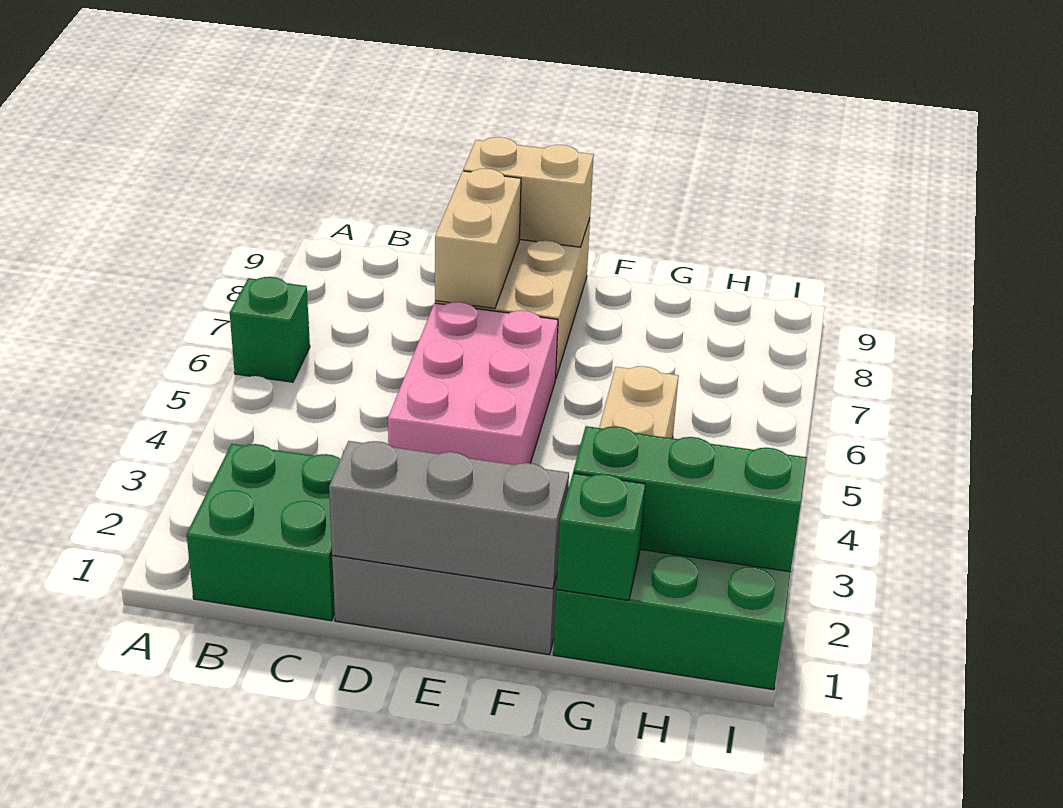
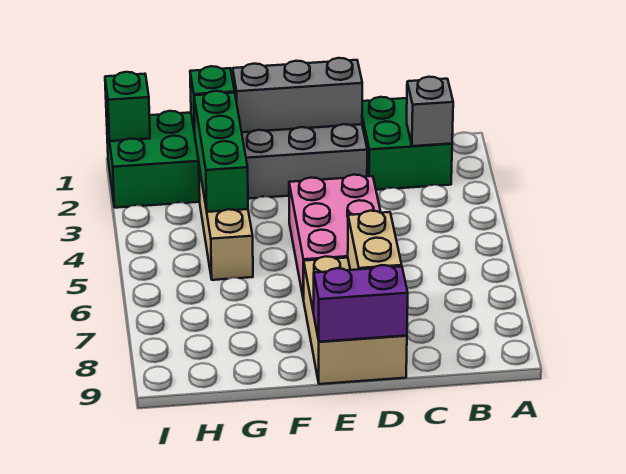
green brick A6 level 1 -> green brick I1 level 2
none -> grey brick B2 level 2
tan brick D9:E9 level 2 -> purple brick D9:E9 level 2
green brick G2:I2 level 2 -> green brick G2:G4 level 2

